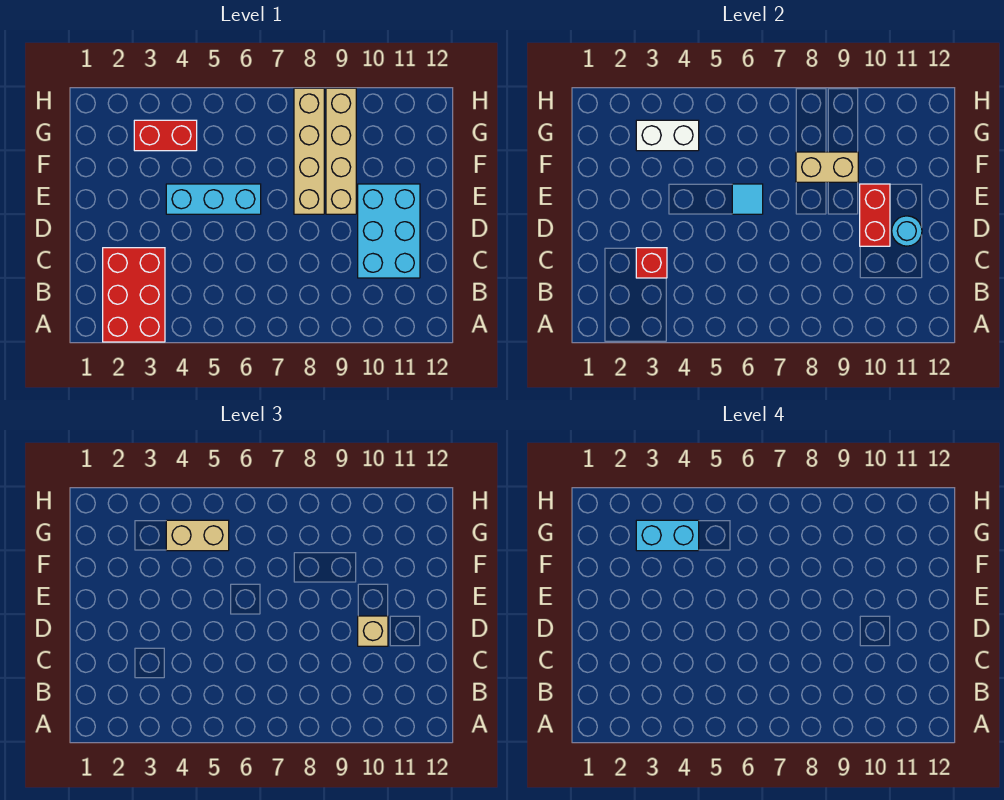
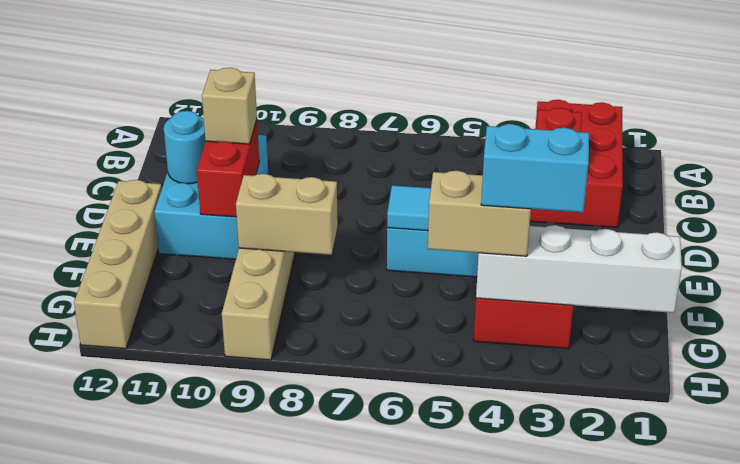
tan brick E8:H8 level 1 -> tan brick E12:H12 level 1
white brick G3:G4 level 2 -> white brick G1:G4 level 2

